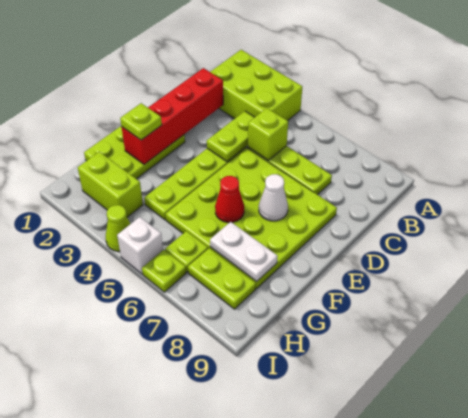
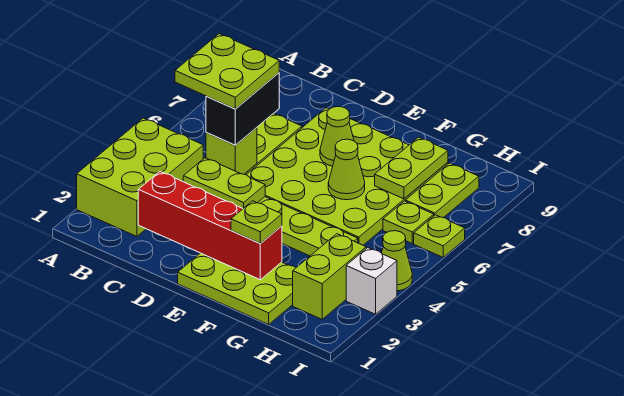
none -> lime plate B5:C6 level 4
none -> black brick C5:C6 level 3
white cone E7 level 2 -> lime cone E7 level 2
red cone F6 level 2 -> lime cone F6 level 2
white plate G7:G8 level 2 -> lime plate G7:G8 level 2
white brick I5 level 1 -> white brick I3 level 1

